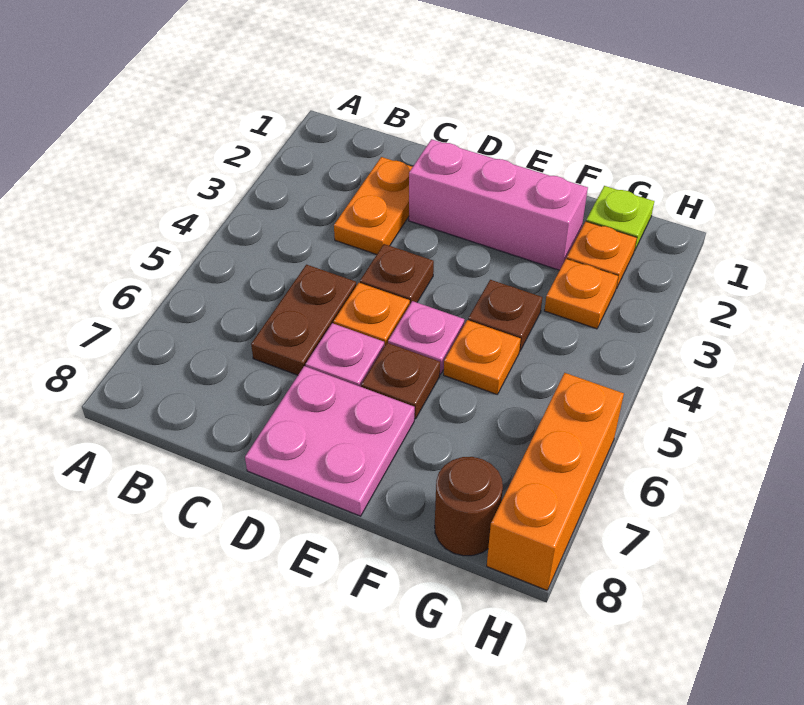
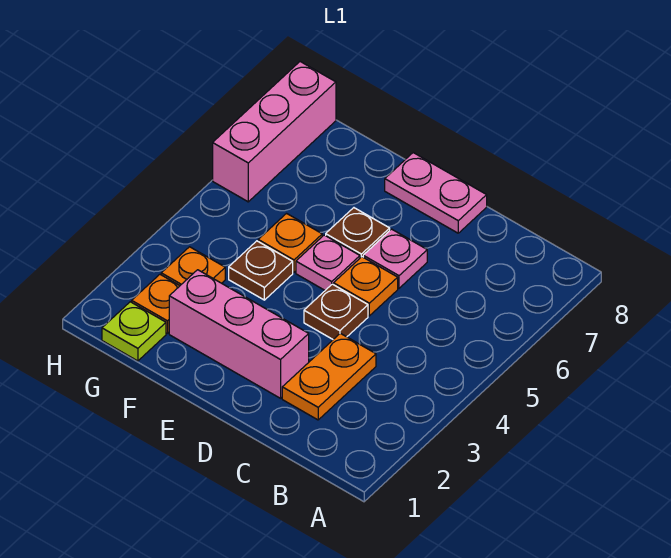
brown plate C5:C6 level 1 -> none
pink plate D7:E8 level 1 -> pink plate D8:E8 level 1
brown round brick G8 level 1 -> none
orange brick H6:H8 level 1 -> pink brick H6:H8 level 1

